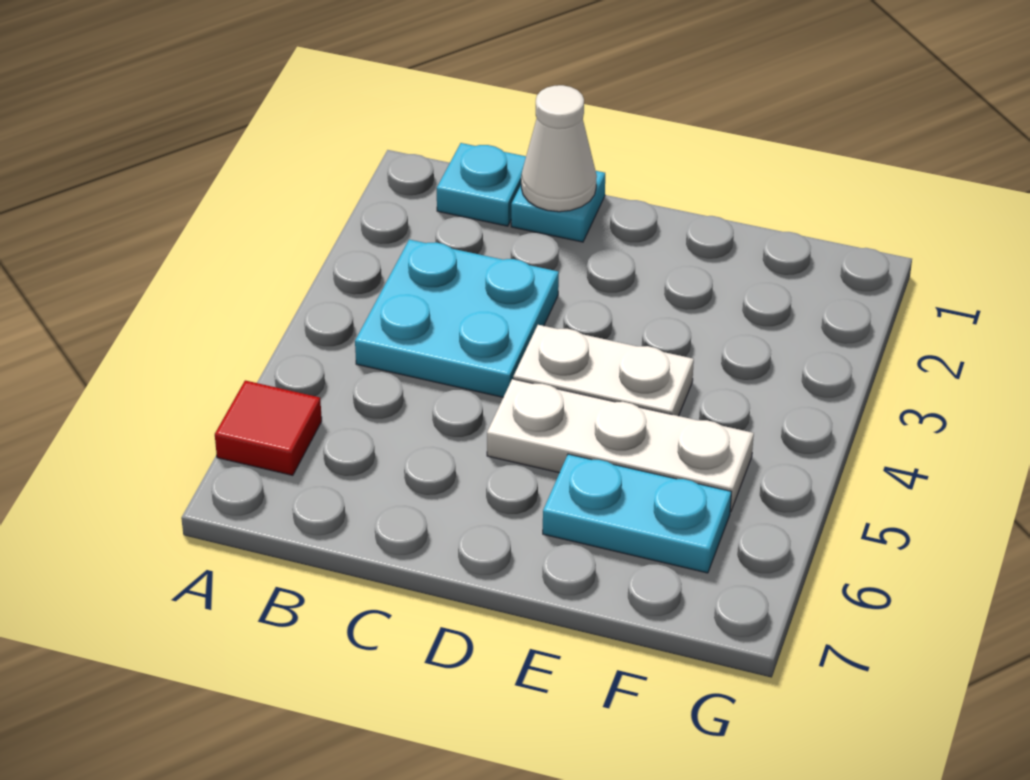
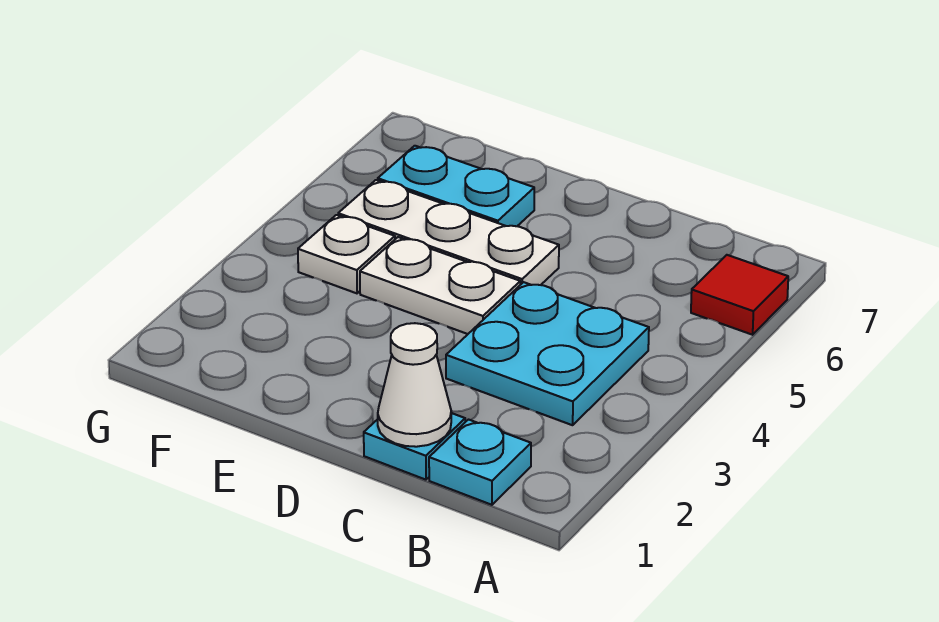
none -> white plate F4 level 1

